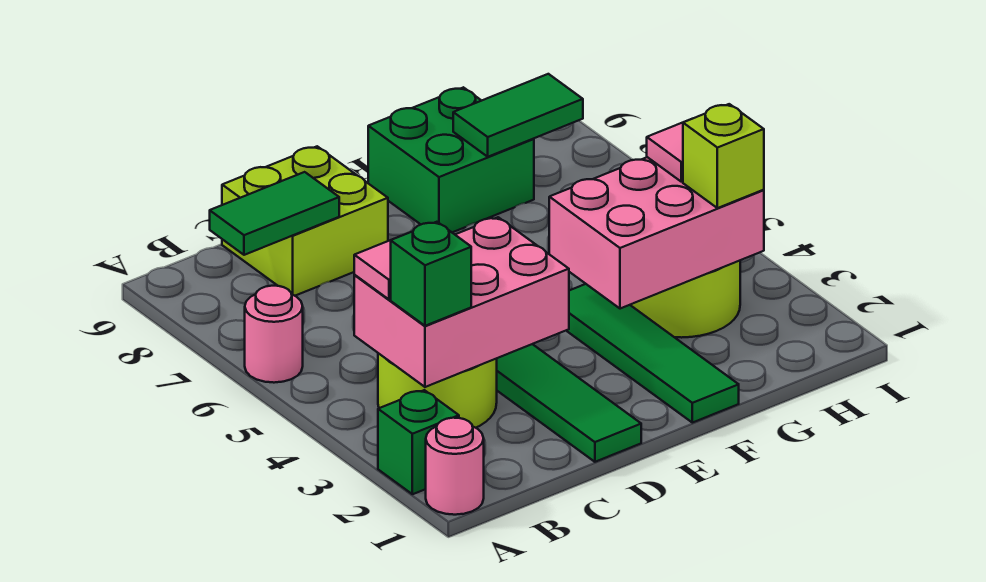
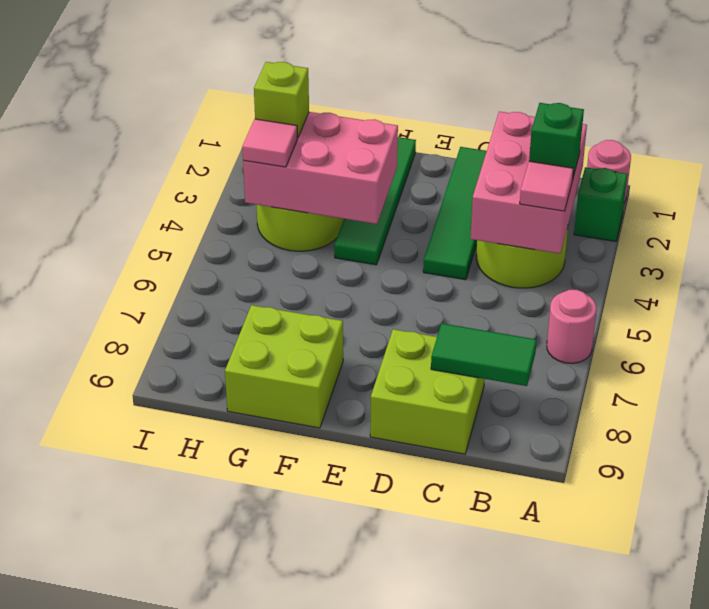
pink brick B3:D4 level 2 -> pink brick B2:C4 level 2
green brick F8:G9 level 1 -> lime brick F8:G9 level 1
green tile G8:H8 level 2 -> none

